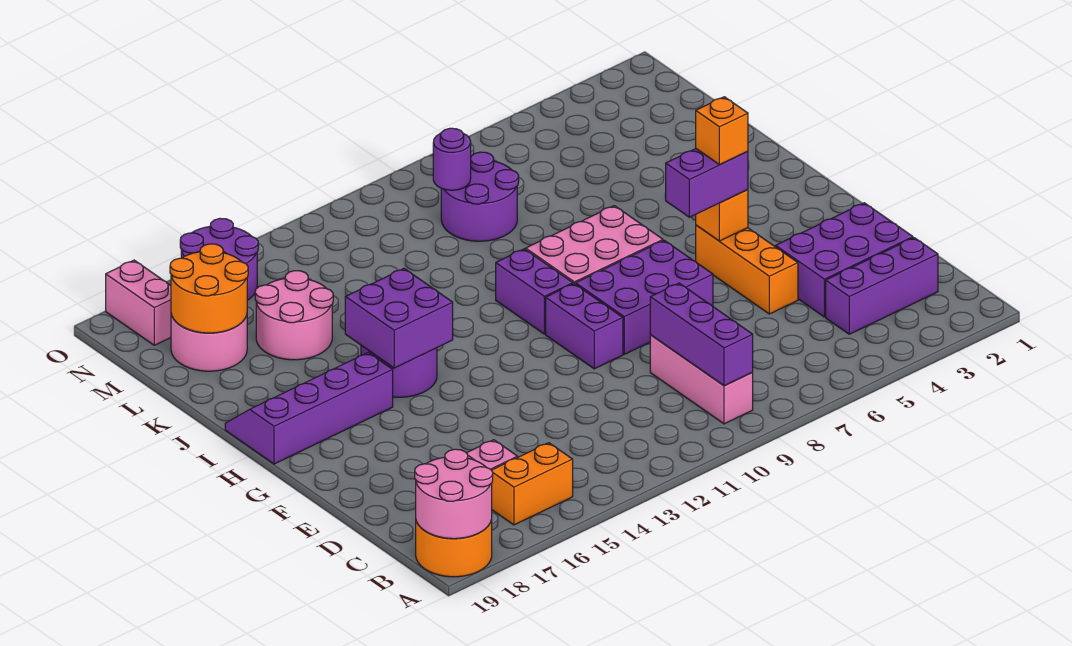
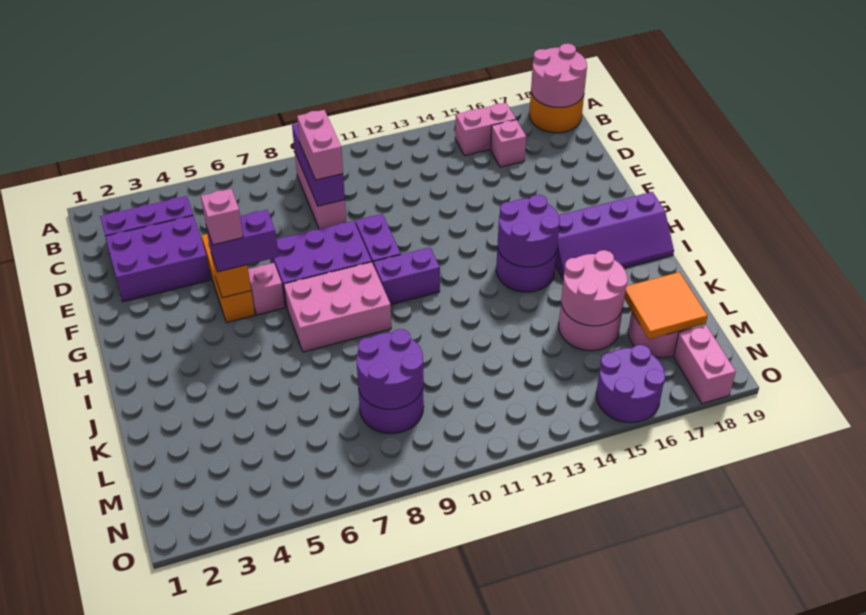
orange brick B15:B16 level 1 -> pink brick B15:B16 level 1
none -> pink brick C9:D9 level 3
orange brick G5 level 4 -> pink brick G5 level 4
none -> pink brick G6 level 1
purple brick H10:I10 level 1 -> purple brick H10:H11 level 1
purple brick H14:I15 level 2 -> purple round brick H14:I15 level 2
none -> pink round brick K15:L16 level 2
orange round brick L17:M18 level 2 -> orange tile L17:M18 level 2
purple round brick M9 level 2 -> purple round brick L8:M9 level 2

